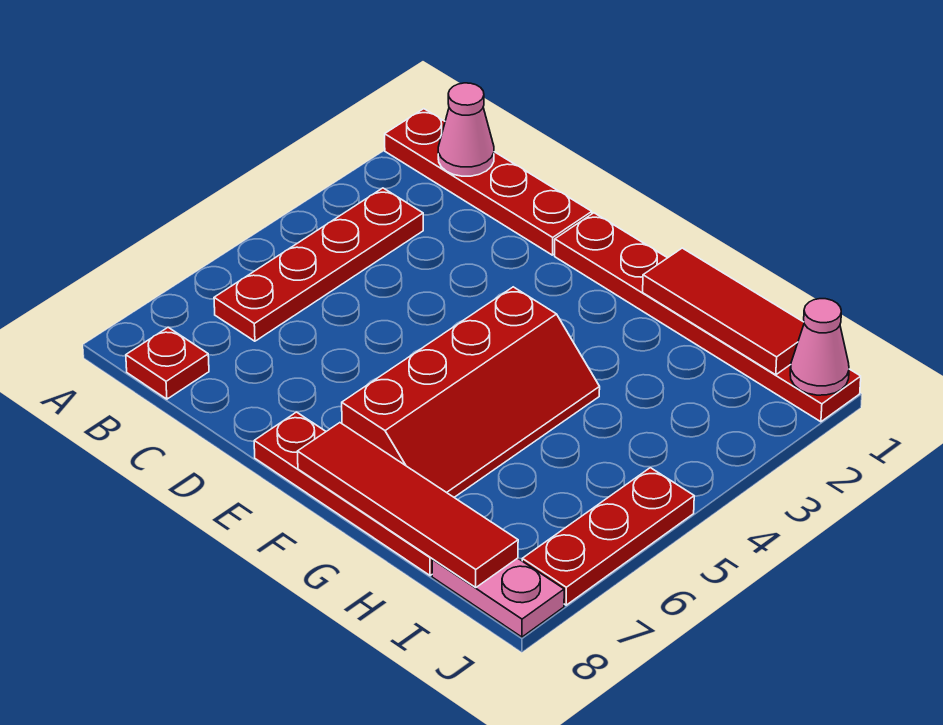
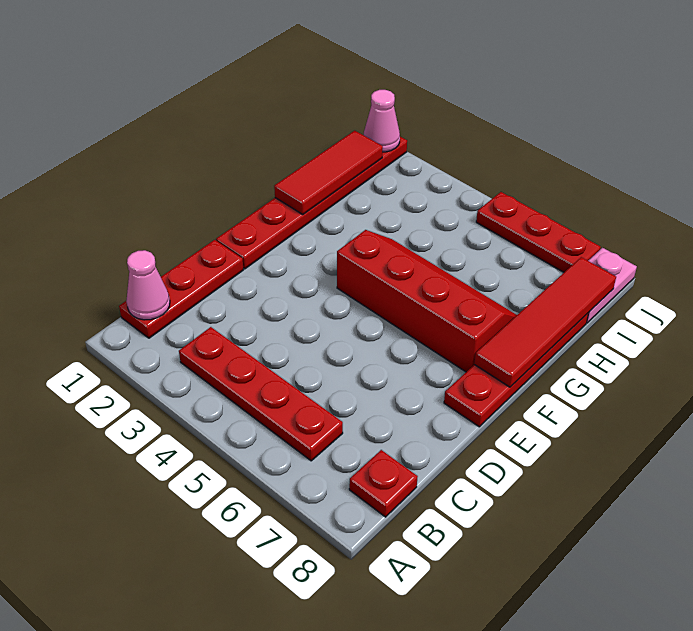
red plate A1:D1 level 1 -> red plate B1:D1 level 1

